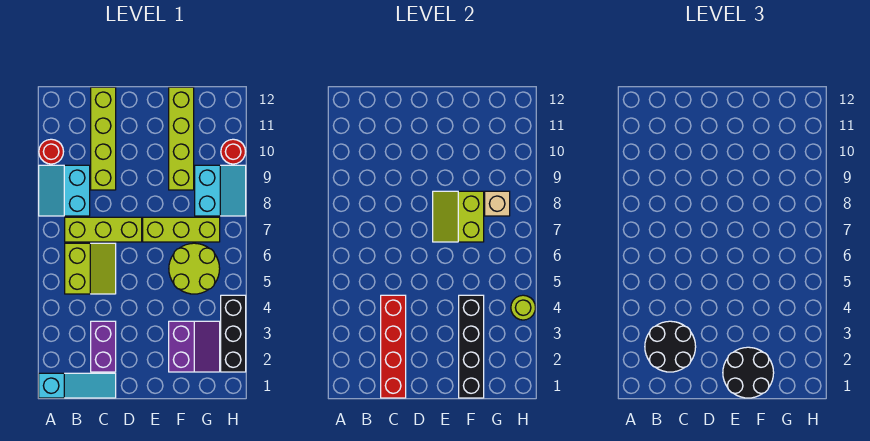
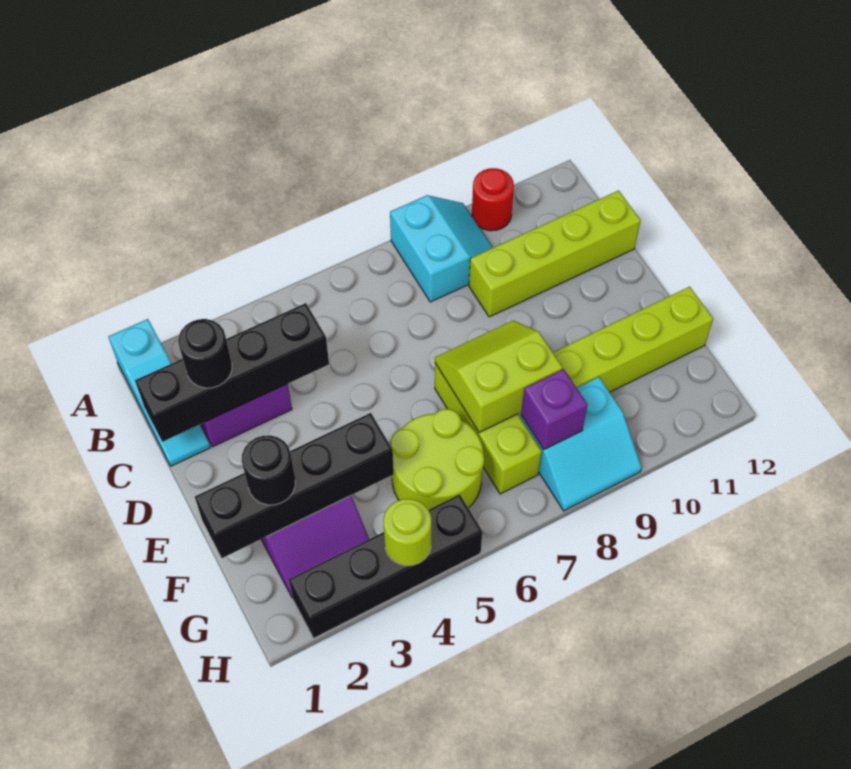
cyan slope A8:B9 level 1 top B -> cyan slope A8:B9 level 1 top 8
black round brick B2:C3 level 3 -> black round brick C2 level 3
lime slope B5:C6 level 1 top B -> none
lime brick B7:D7 level 1 -> none
red brick C1:C4 level 2 -> black brick C1:C4 level 2
black round brick E1:F2 level 3 -> black round brick F2 level 3
tan brick G8 level 2 -> purple brick G8 level 2
black brick H2:H4 level 1 -> black brick H2:H5 level 1
red round brick H10 level 1 -> none

